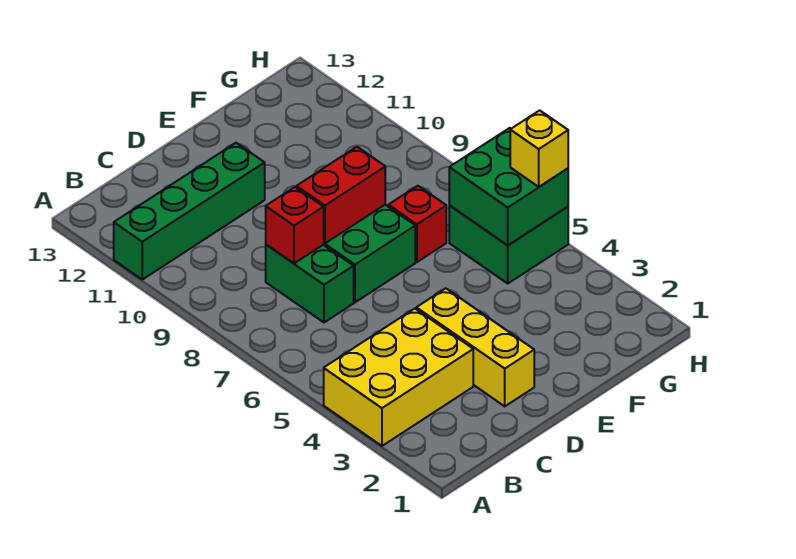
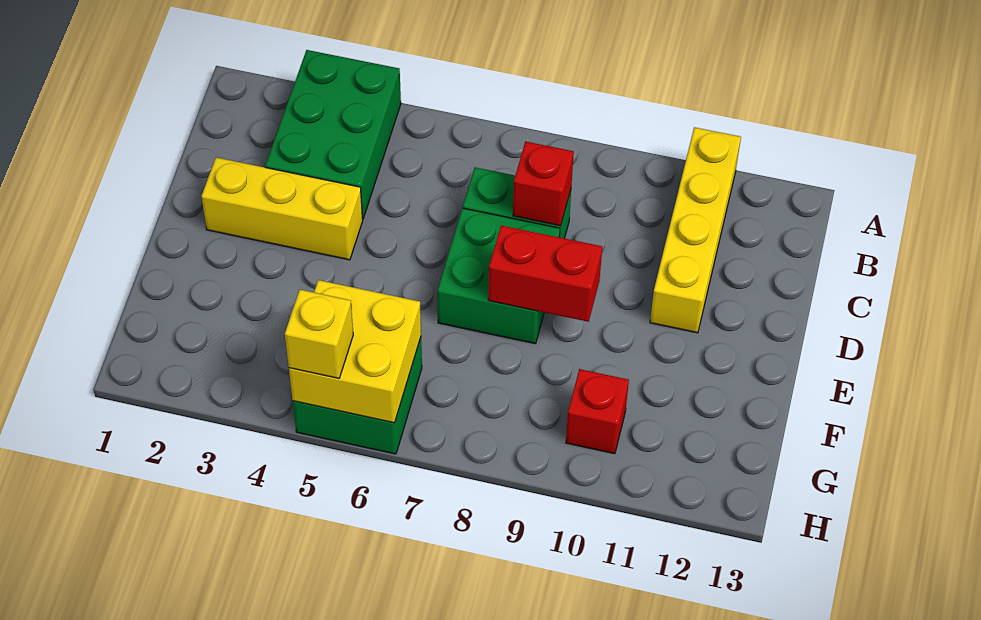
yellow brick A3:C4 level 1 -> green brick A3:C4 level 1
green brick A11:D11 level 1 -> yellow brick A11:D11 level 1
red brick D8:E8 level 2 -> red brick E8:E9 level 2
red brick F7 level 1 -> red brick G10 level 1
green brick G5:H6 level 2 -> yellow brick G5:H6 level 2

